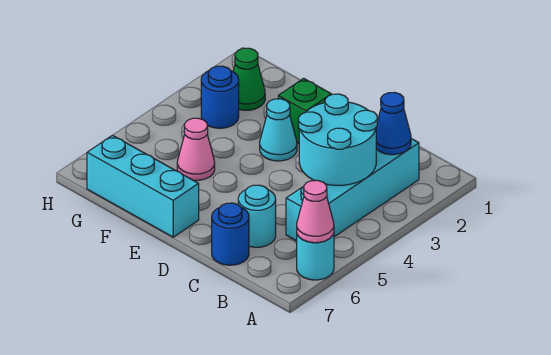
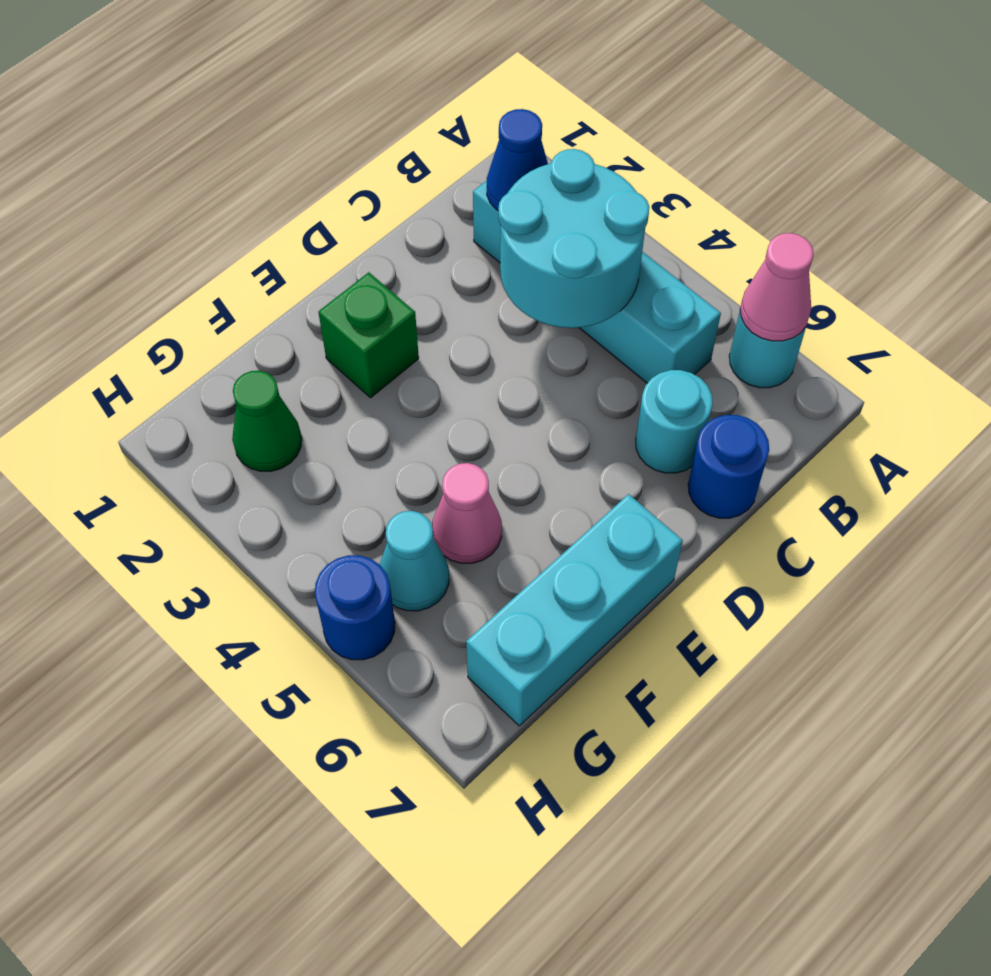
cyan cone E3 level 1 -> cyan cone G5 level 1
blue round brick G3 level 1 -> blue round brick H5 level 1

